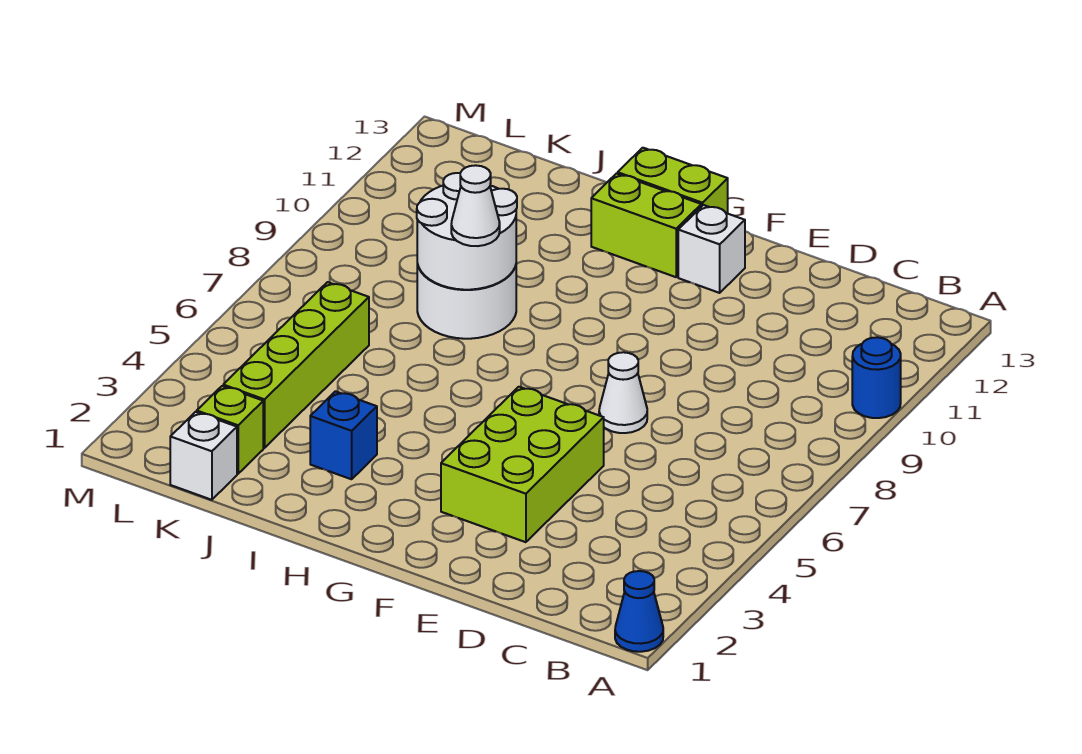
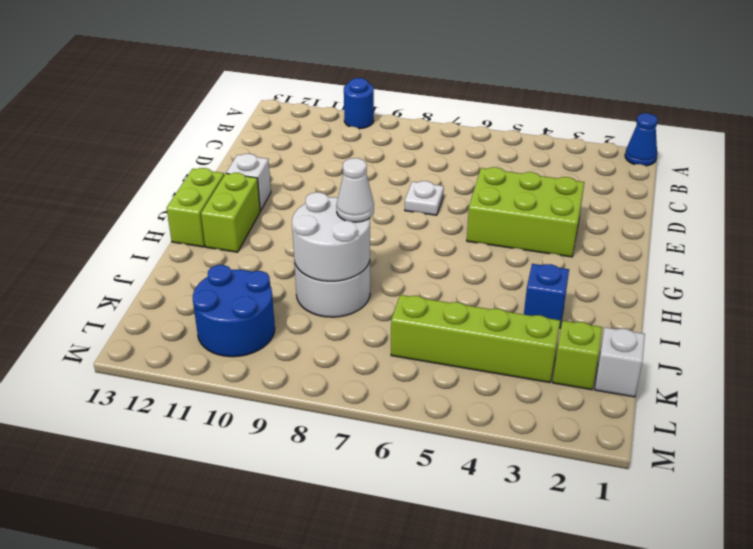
white cone E7 level 1 -> white plate E7 level 1
none -> blue round brick K10:L11 level 1

